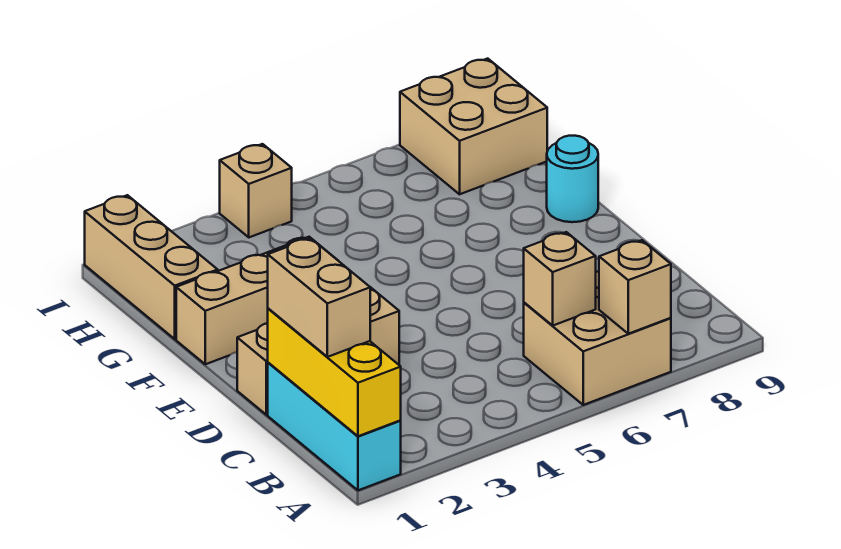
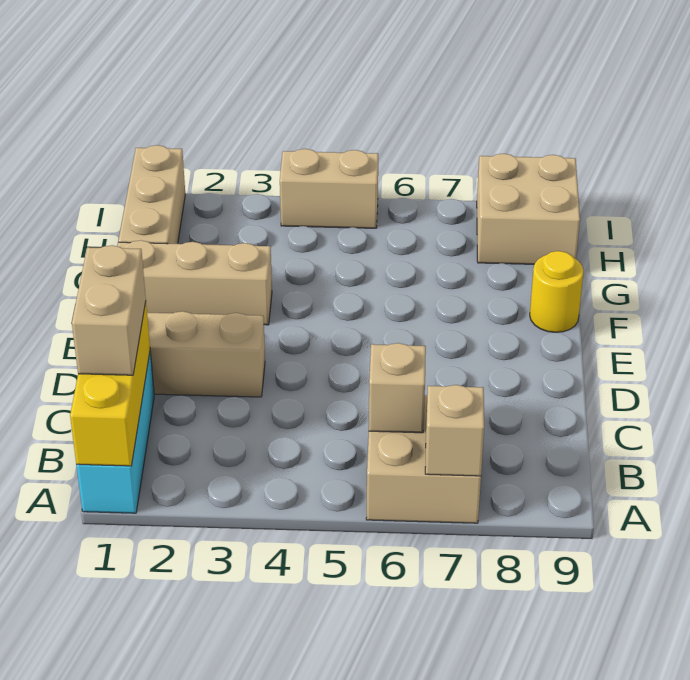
cyan round brick F9 level 1 -> yellow round brick F9 level 1
tan brick I4 level 1 -> tan brick I4:I5 level 1

